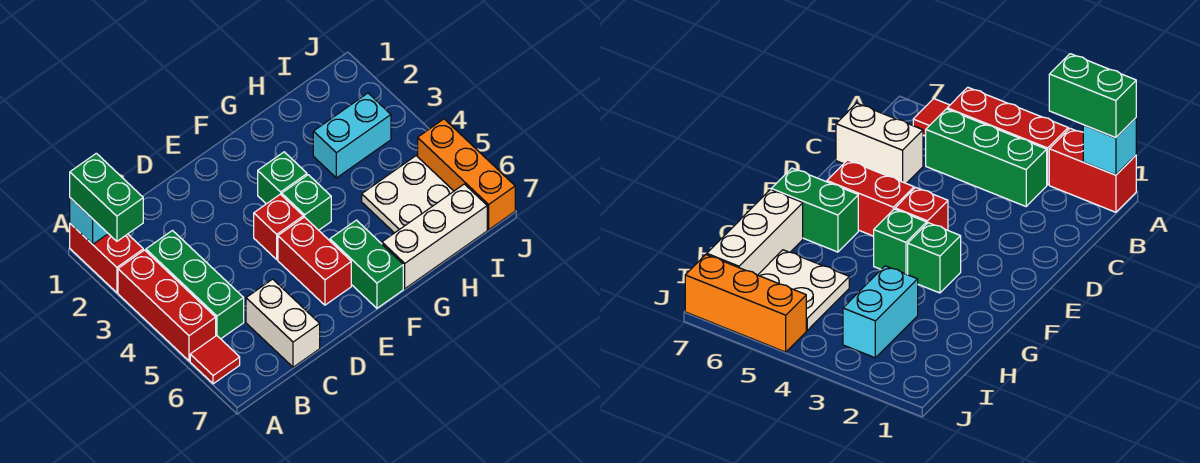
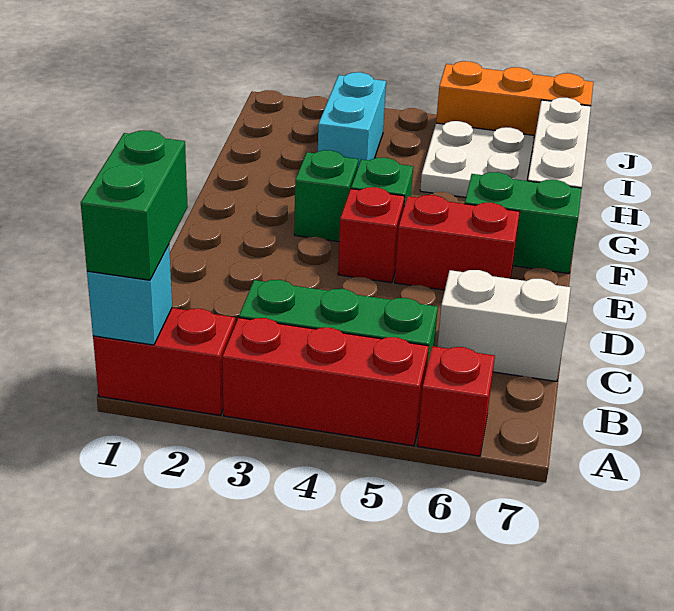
green brick A1:A2 level 3 -> green brick A1:B1 level 3
red tile A6 level 1 -> red brick A6 level 1

